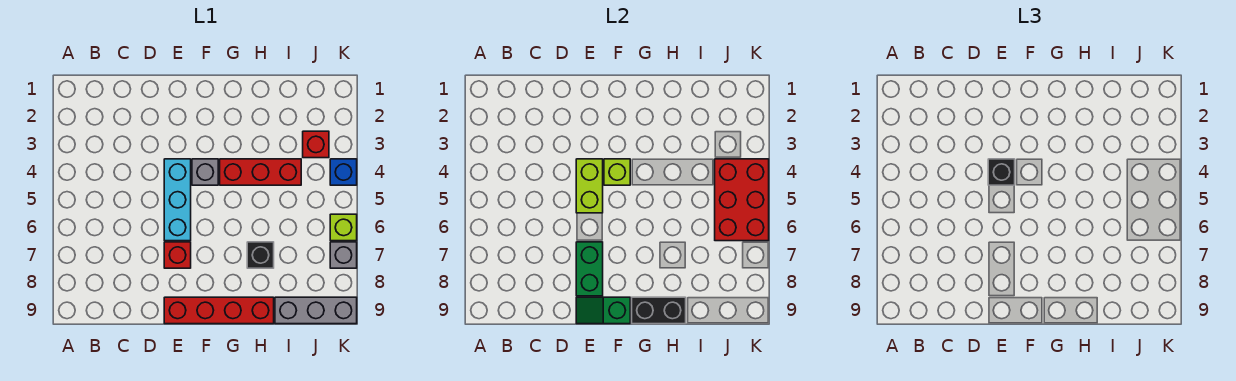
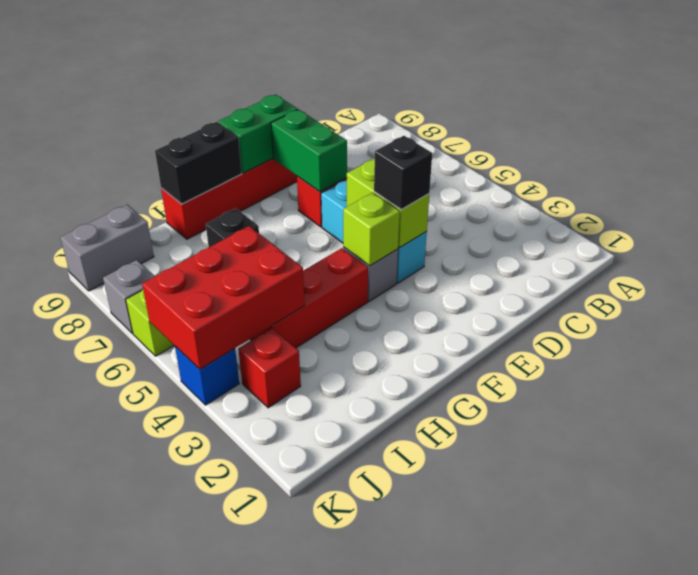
green slope E9:F9 level 2 top F -> green brick E9:F9 level 2
grey brick I9:K9 level 1 -> grey brick J9:K9 level 1
red brick J4:K6 level 2 -> red brick I4:K5 level 2

